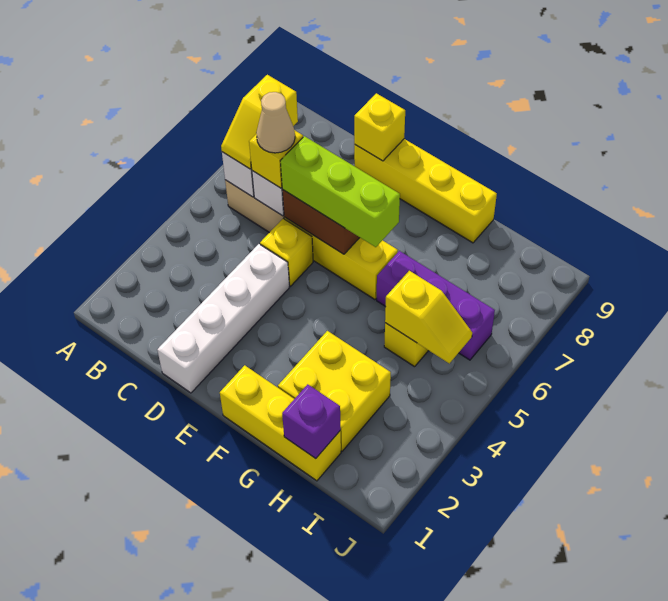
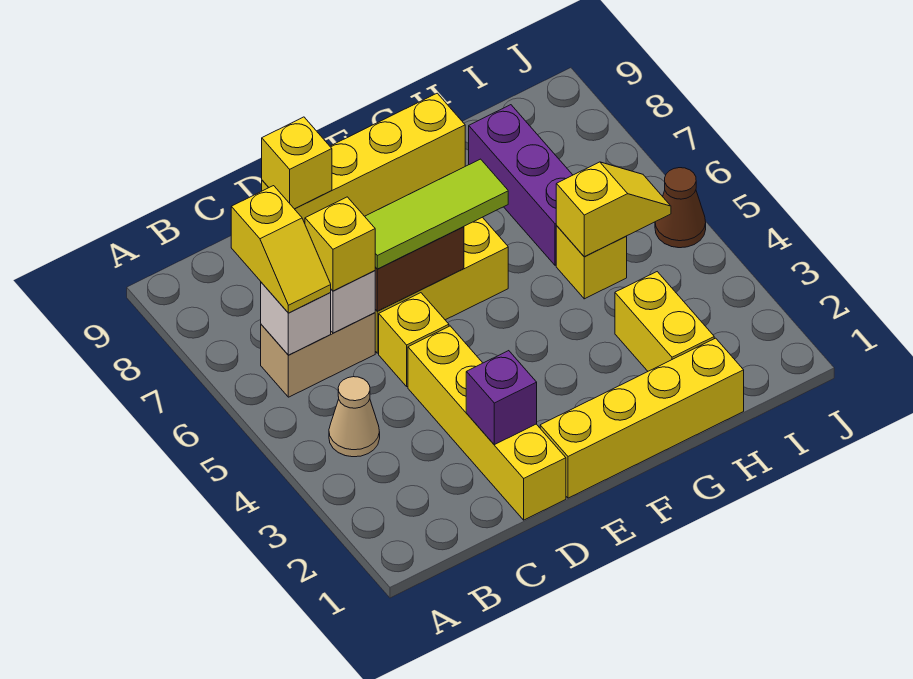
tan cone C6 level 4 -> tan cone B4 level 1
white brick D1:D4 level 1 -> yellow brick D1:D4 level 1
lime brick D6:F6 level 3 -> lime tile D6:F6 level 3
yellow brick F1:H1 level 1 -> yellow brick E1:H1 level 1
yellow brick G2:H3 level 1 -> yellow brick H2:H3 level 1
purple brick G6:I6 level 1 -> purple brick H6:H8 level 1
purple brick H1 level 2 -> purple brick D2 level 2
none -> brown cone J5 level 1

